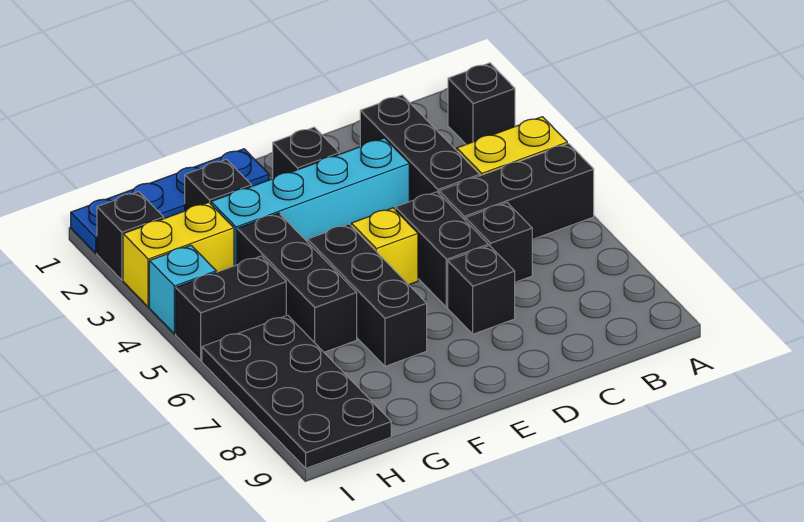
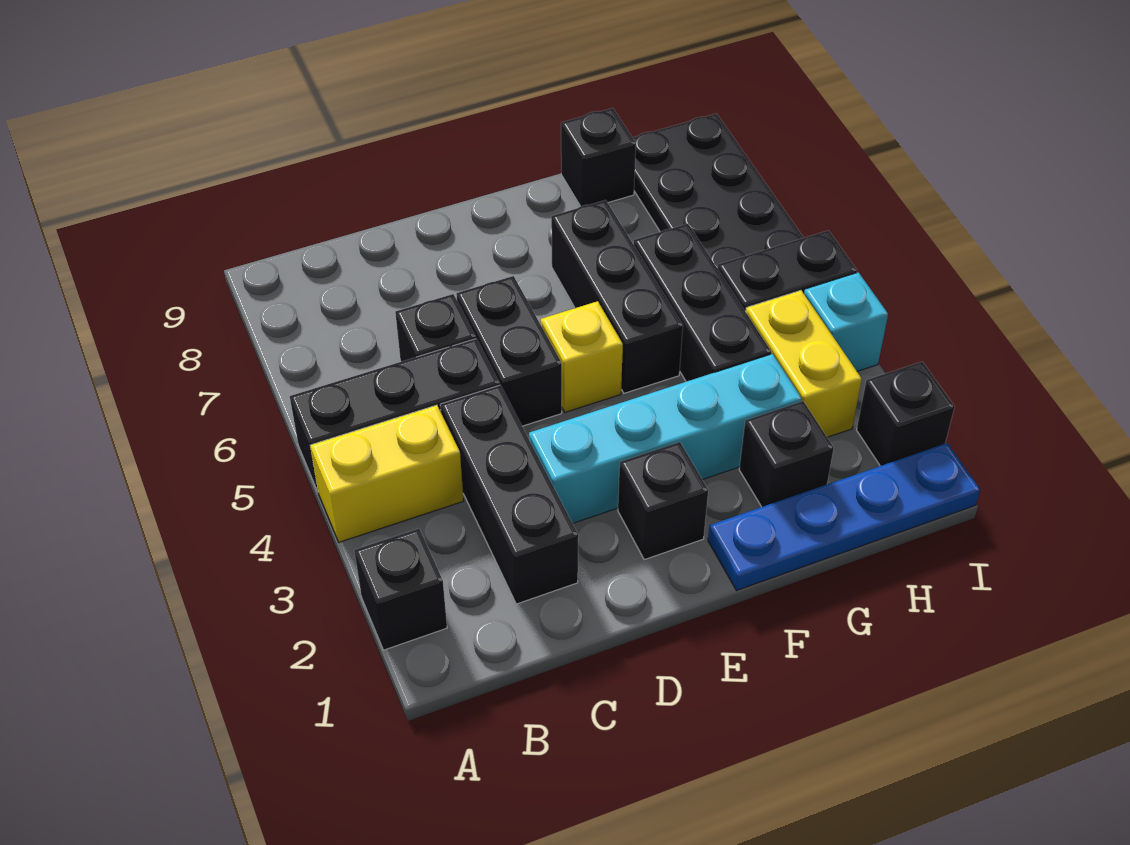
black brick D7 level 1 -> black brick G9 level 1
yellow brick H3:I3 level 1 -> yellow brick H3:H4 level 1

